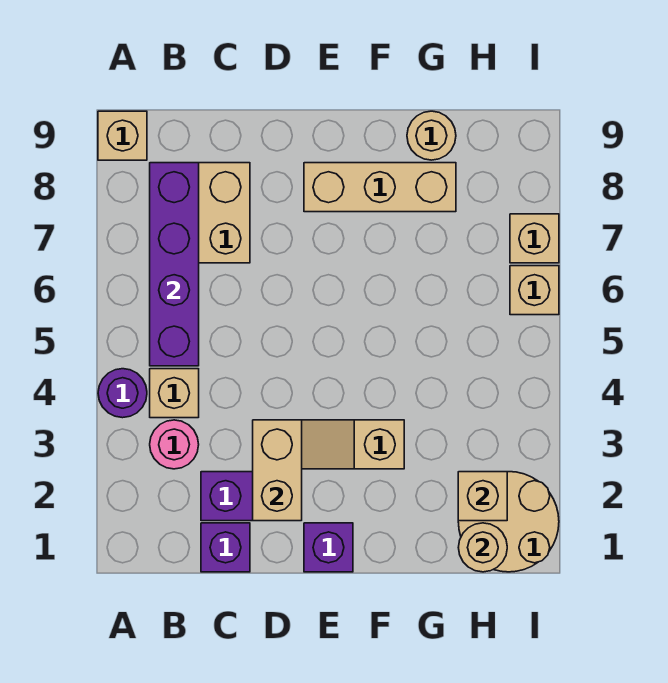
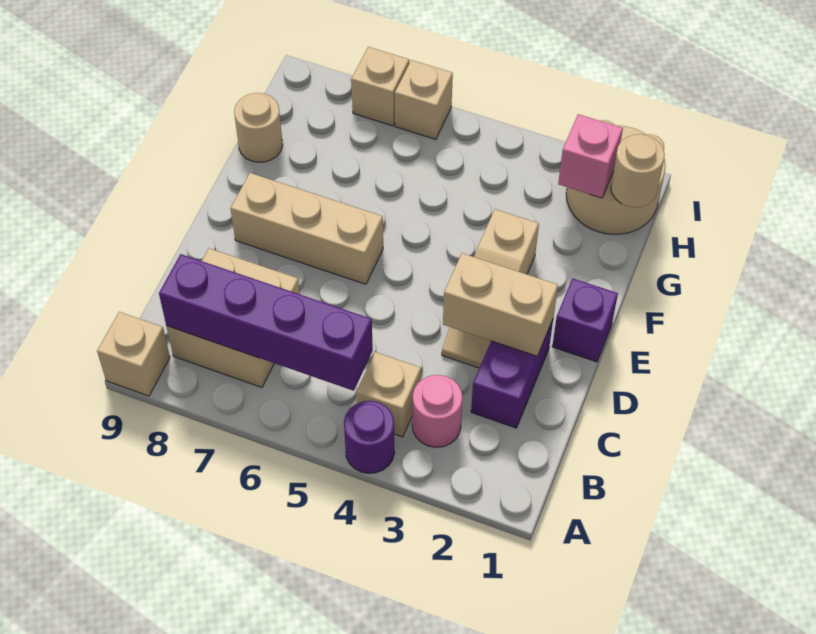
purple brick C1 level 1 -> none
tan brick E8:G8 level 1 -> tan brick E6:E8 level 1
tan brick H2 level 2 -> pink brick H2 level 2

